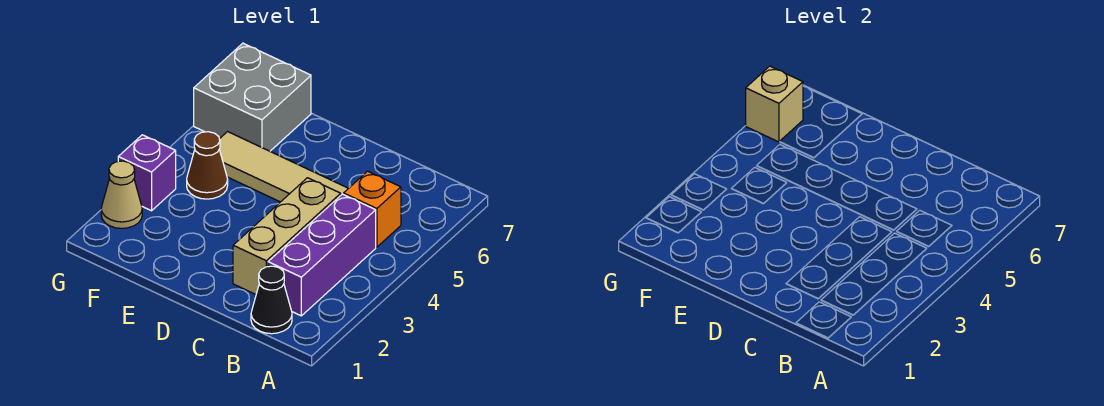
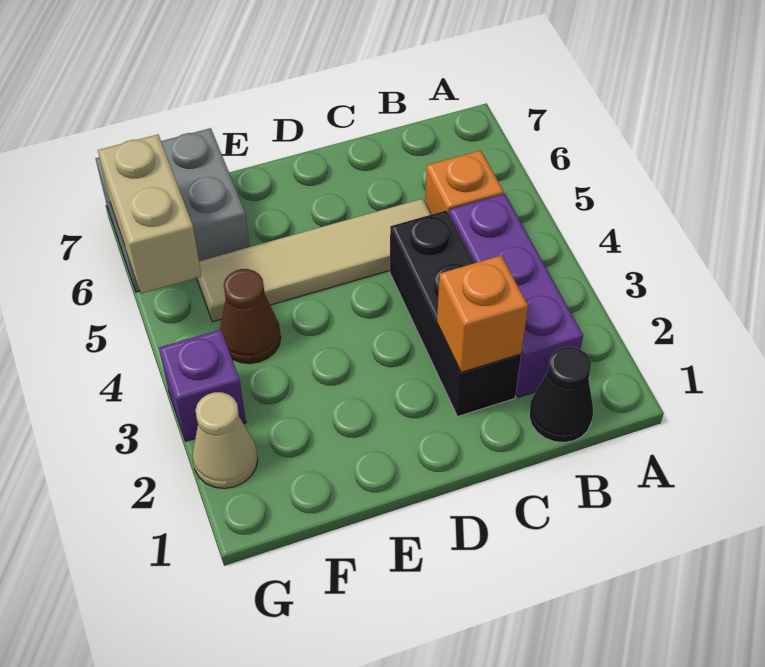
tan brick C2:C4 level 1 -> black brick C2:C4 level 1
none -> orange brick C2 level 2
tan brick G6 level 2 -> tan brick G5:G6 level 2

